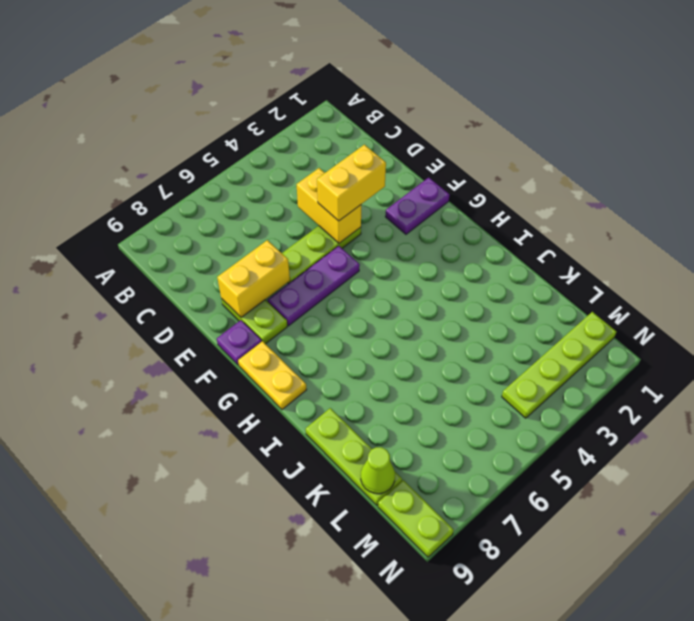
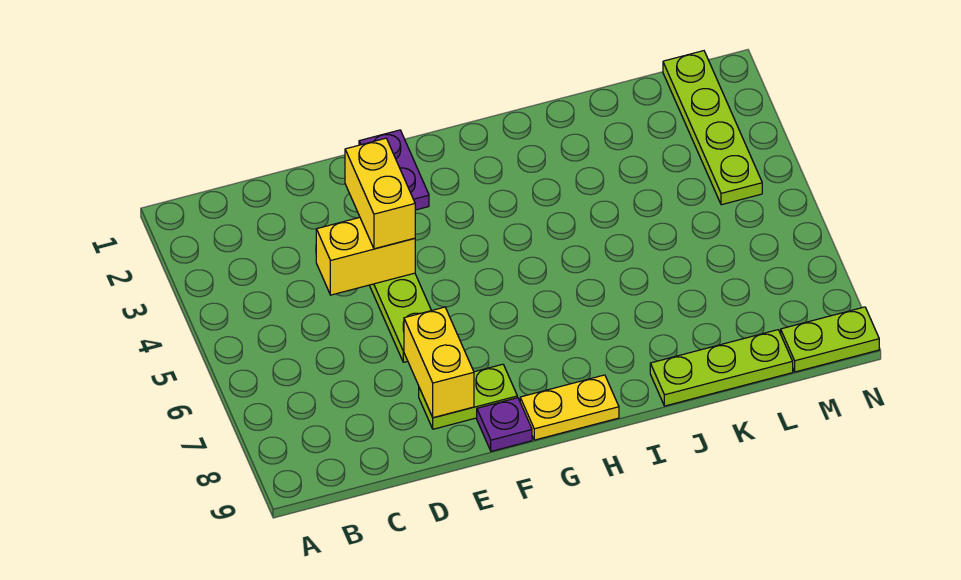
purple plate F5:F7 level 1 -> none
lime cone L9 level 2 -> none

